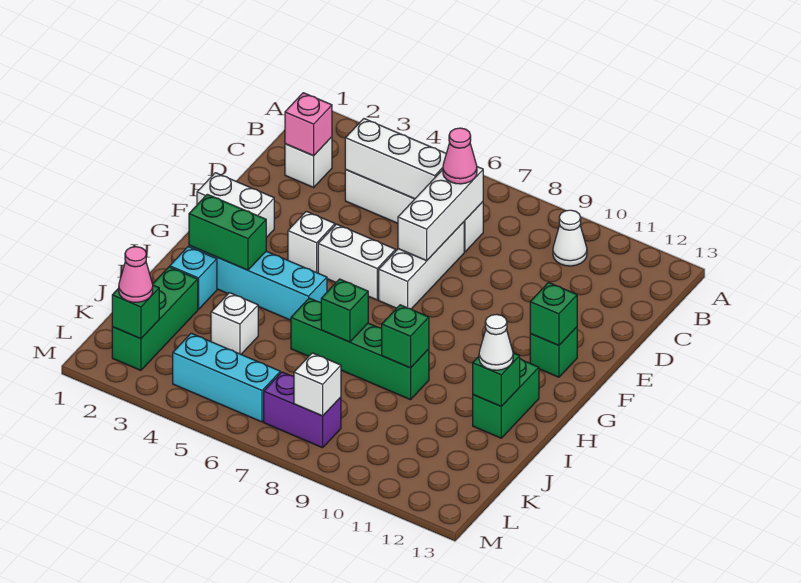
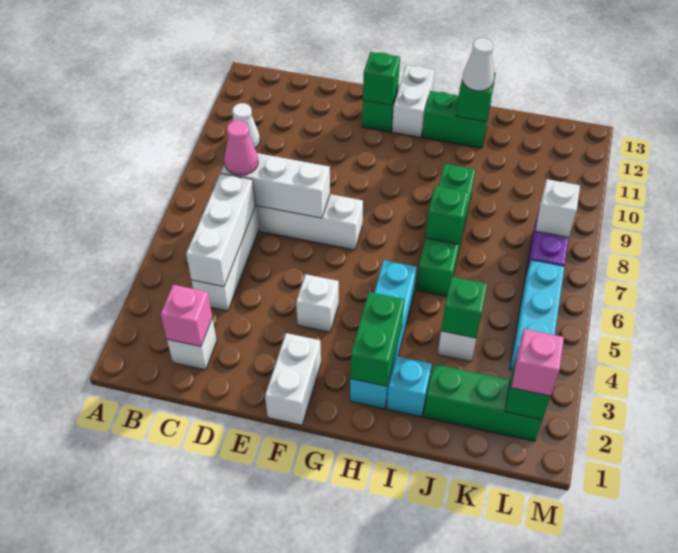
white brick F5:F6 level 1 -> white brick G12:G13 level 1
green brick I9 level 2 -> green brick J4 level 2
pink cone L2 level 3 -> pink brick L2 level 3

